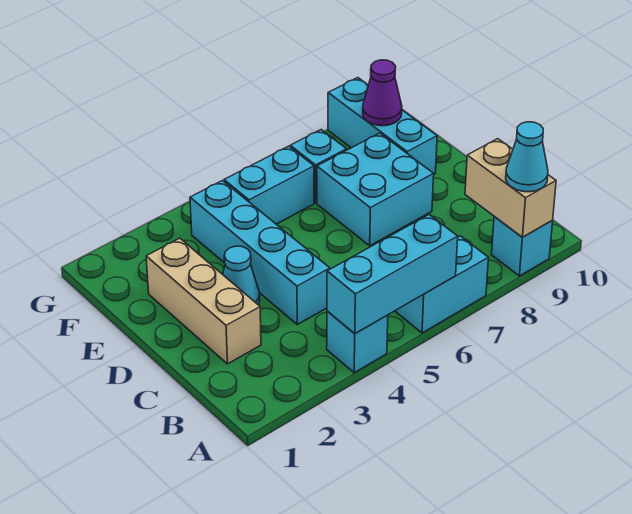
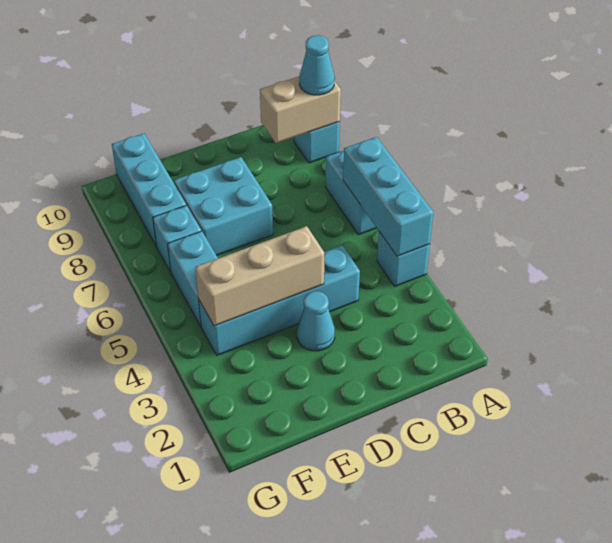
tan brick C2:E2 level 1 -> tan brick D4:F4 level 2
cyan brick E9:G9 level 1 -> cyan brick F8:F10 level 1
purple cone F9 level 2 -> none

